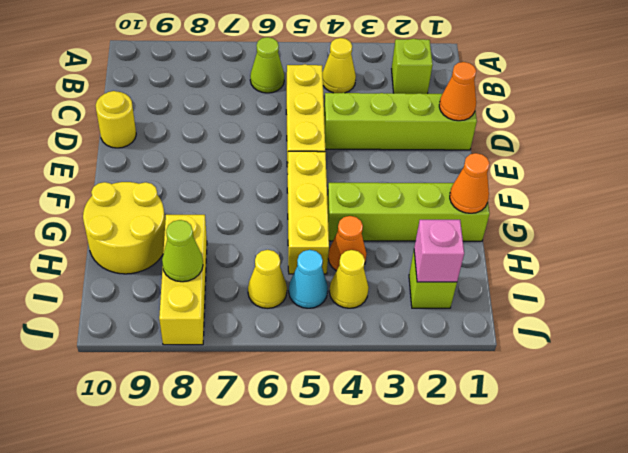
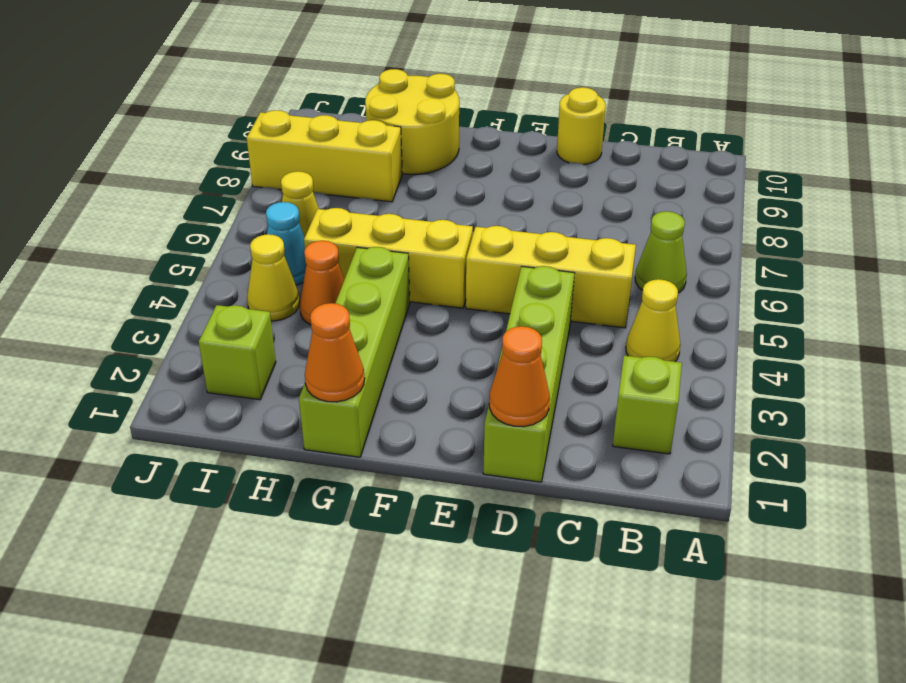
pink brick I2 level 2 -> none
lime cone I8 level 2 -> none

